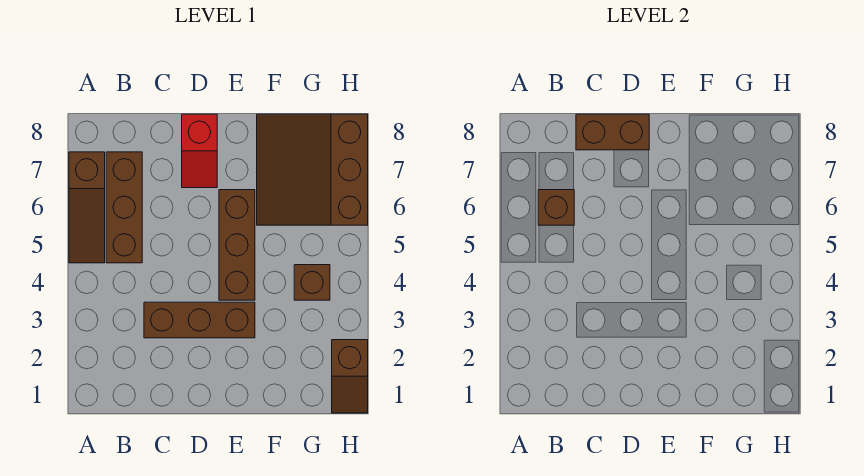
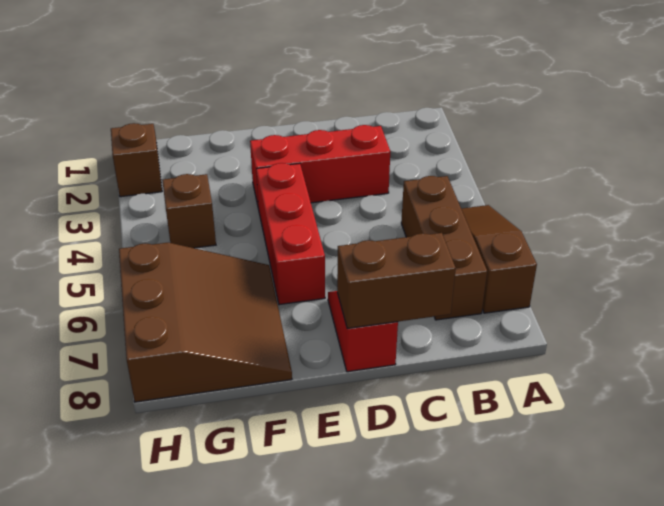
brown brick B6 level 2 -> none
brown brick C3:E3 level 1 -> red brick C3:E3 level 1
brown brick E4:E6 level 1 -> red brick E4:E6 level 1

